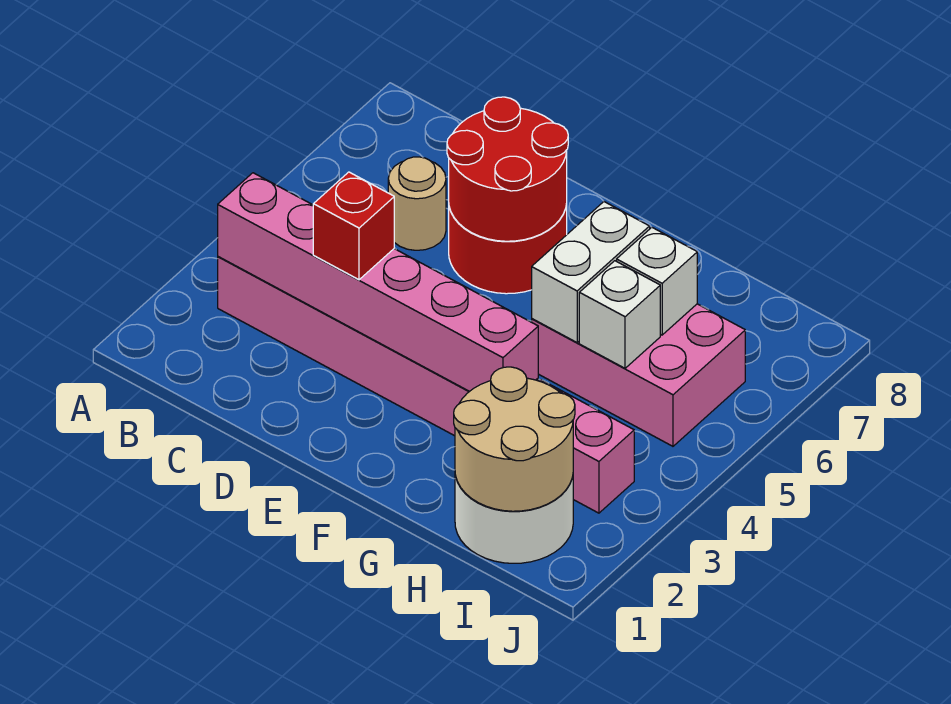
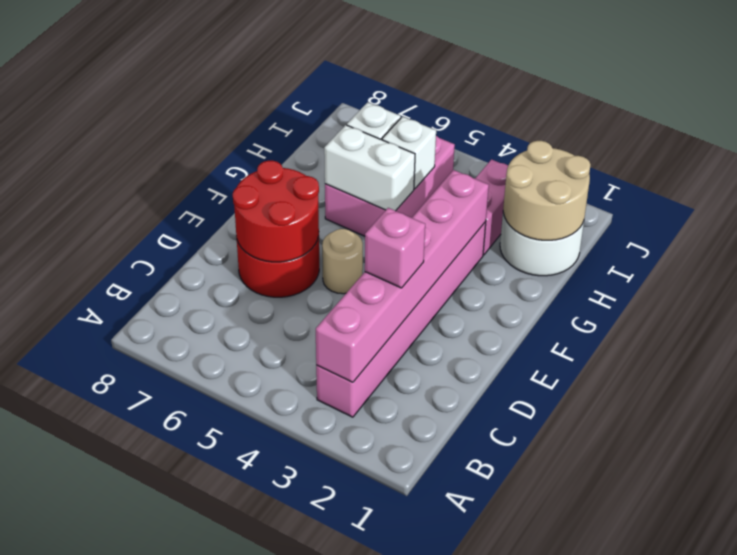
tan round brick C6 level 1 -> tan round brick E5 level 1
red brick D3 level 3 -> pink brick D3 level 3

